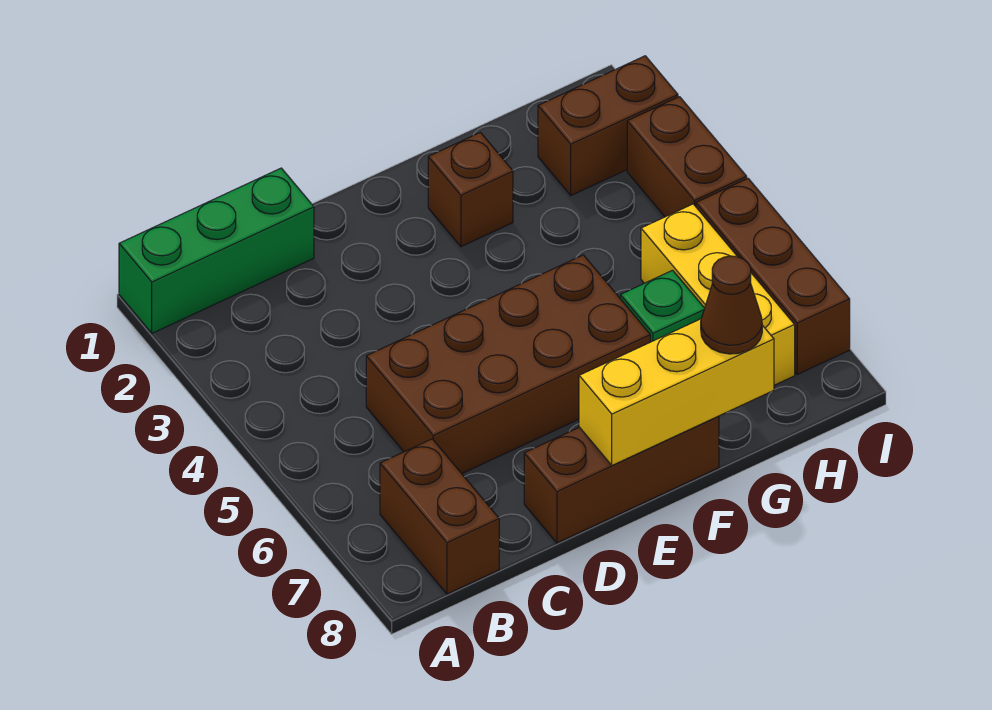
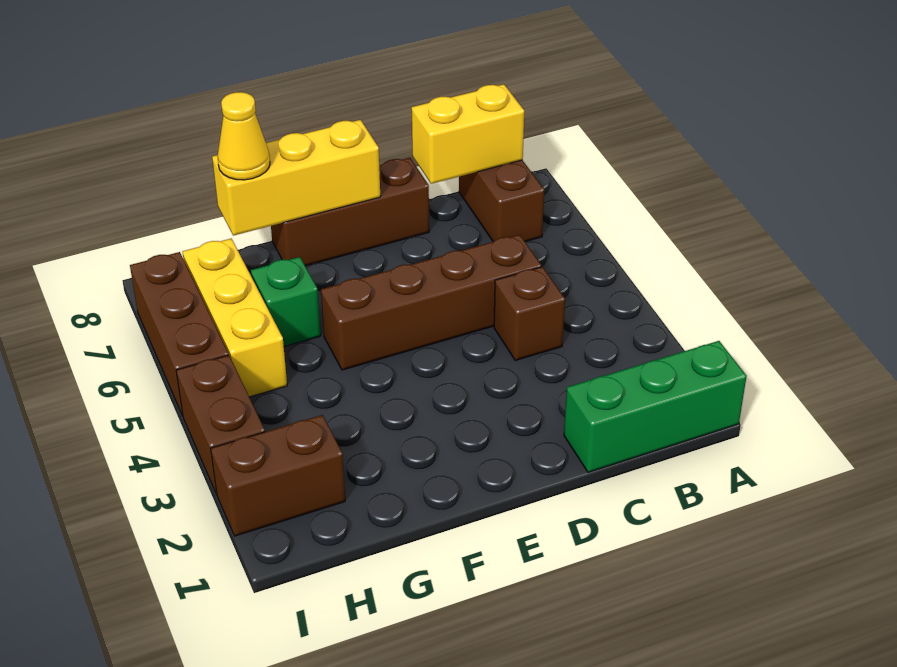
none -> yellow brick B8:C8 level 2
brown brick C5:F6 level 1 -> brown brick C5:F5 level 1
brown brick F2 level 1 -> brown brick C4 level 1
brown cone G8 level 3 -> yellow cone G8 level 3

